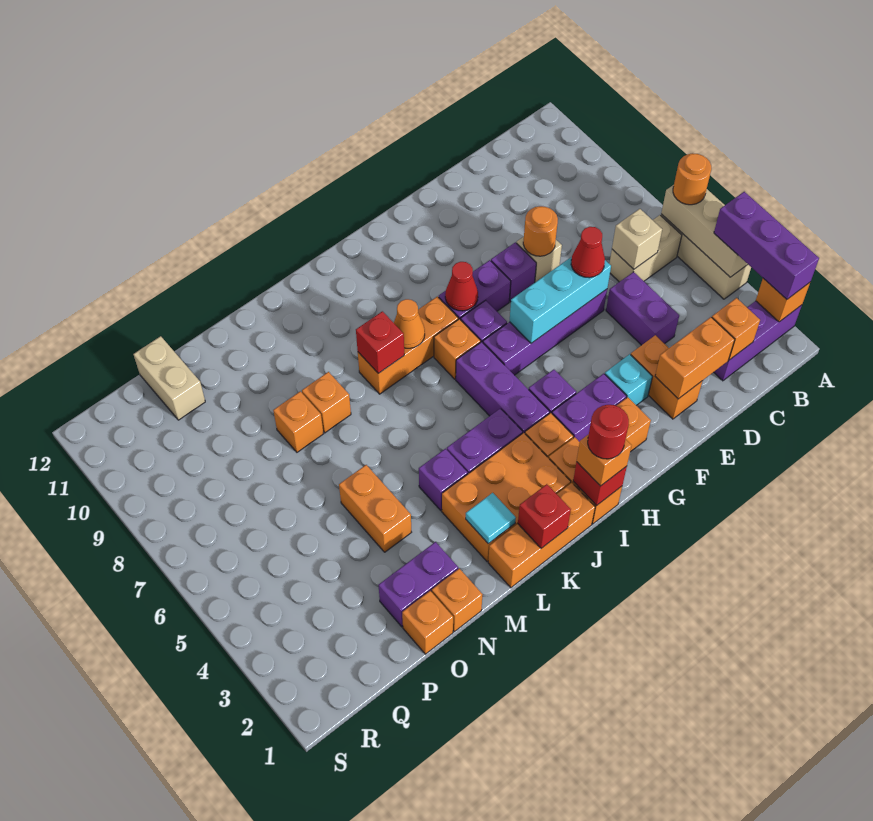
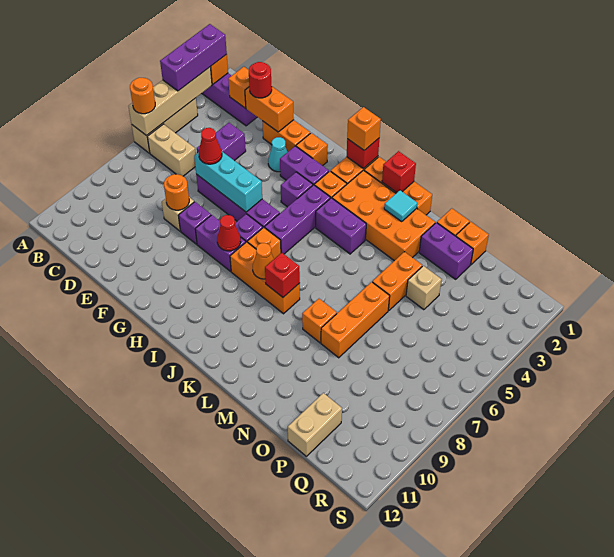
tan brick A4:A6 level 2 -> tan brick A3:A6 level 2
tan brick C6 level 2 -> tan brick O4 level 1
orange brick E2:E3 level 1 -> orange brick E2:F2 level 1
cyan brick F3 level 1 -> cyan cone F3 level 1
red round brick I1 level 4 -> red round brick D2 level 3
orange brick J2:L3 level 1 -> orange brick J2:M3 level 1
purple brick L4 level 1 -> none
orange brick N8 level 1 -> orange brick N6:N8 level 1

